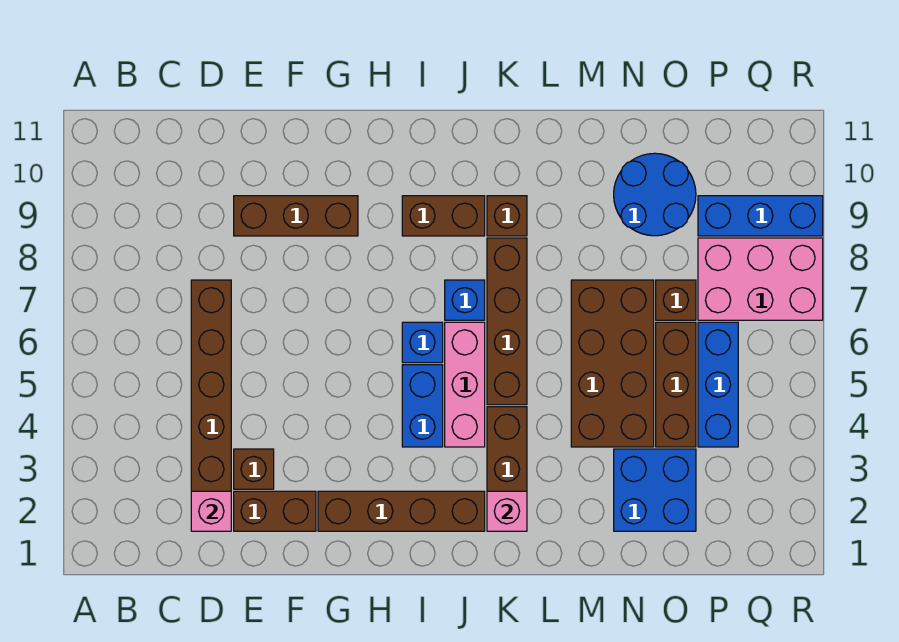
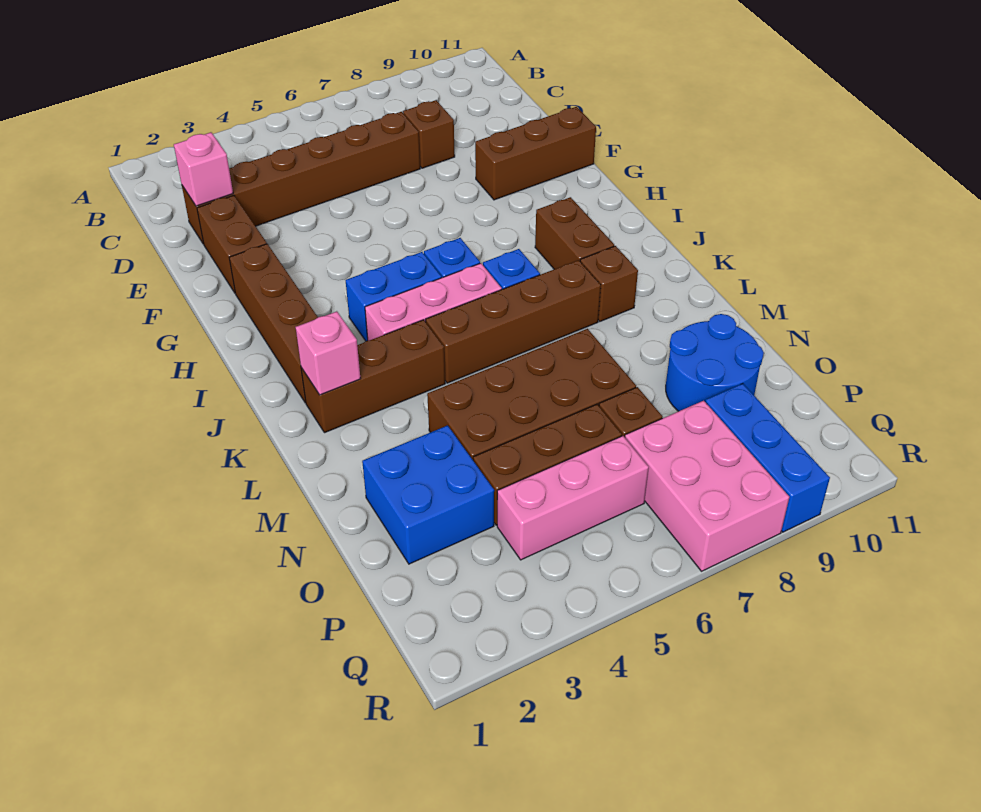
brown brick E3 level 1 -> brown brick D8 level 1
brown brick E9:G9 level 1 -> brown brick F9:F11 level 1
blue brick P4:P6 level 1 -> pink brick P4:P6 level 1

